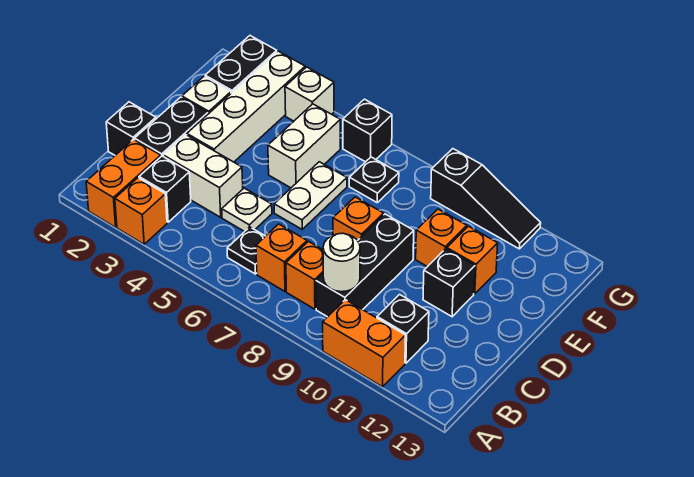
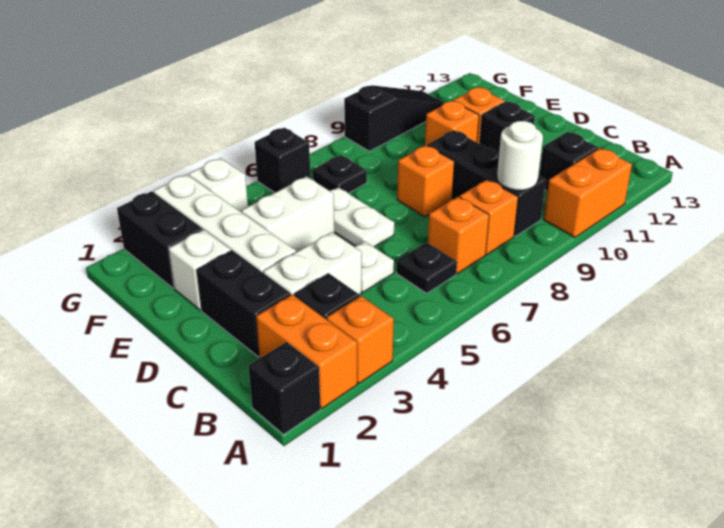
black brick C1 level 1 -> black brick A1 level 1
white brick E5:F5 level 1 -> white brick E4:E5 level 1

